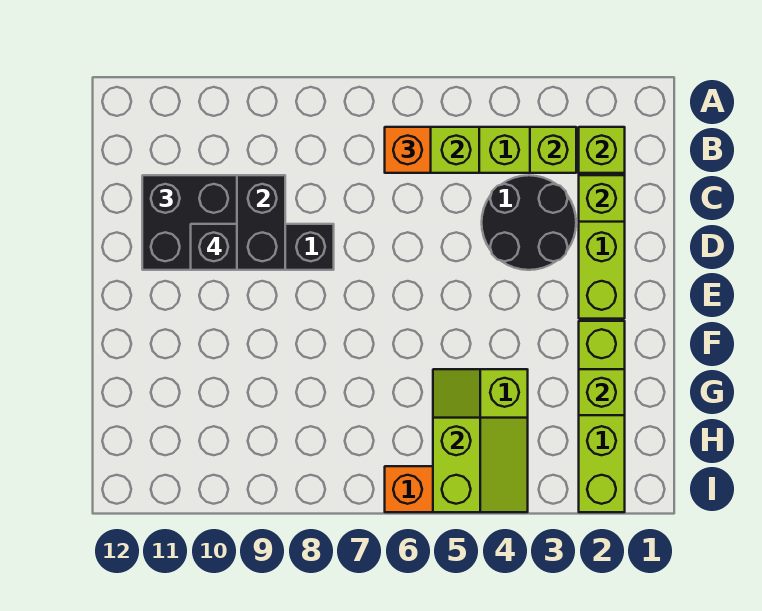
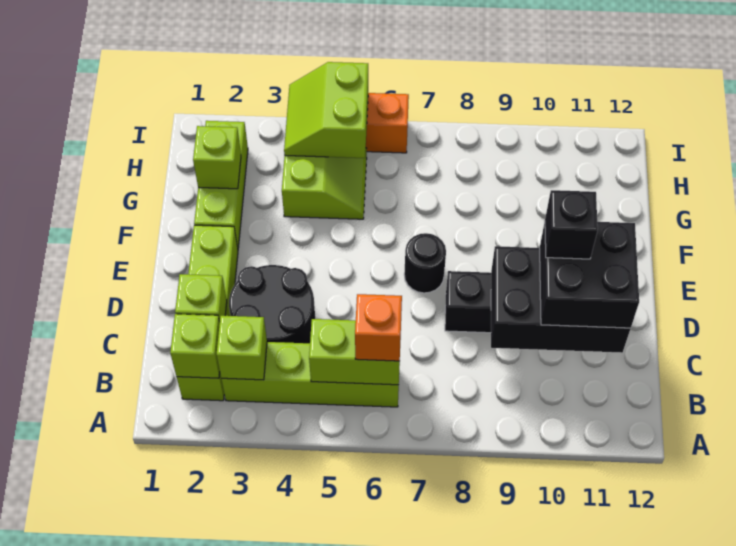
none -> black round brick E7 level 1
lime brick F2:I2 level 1 -> lime brick F2:H2 level 1

